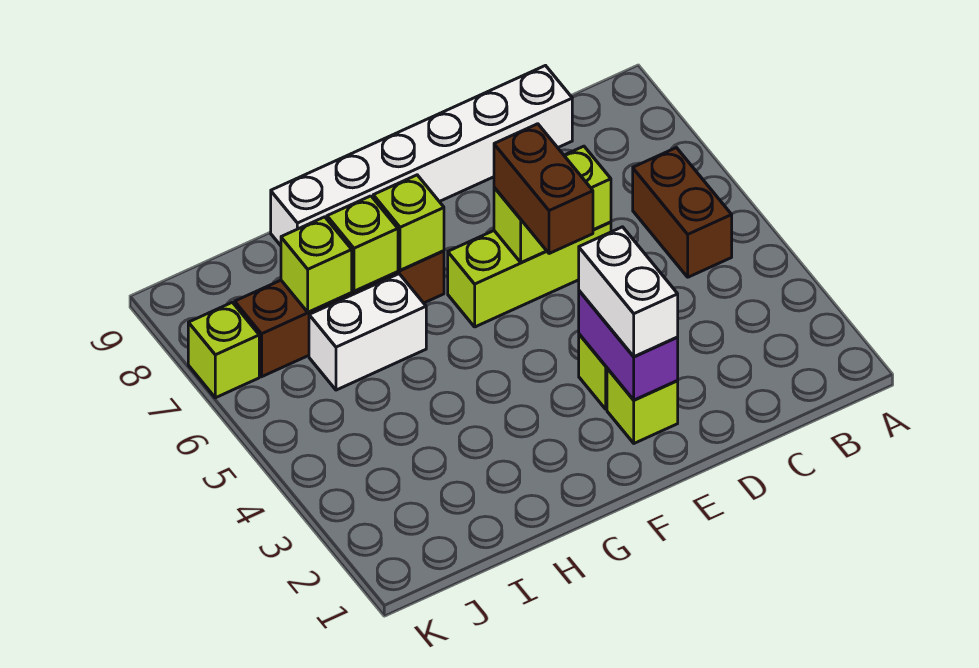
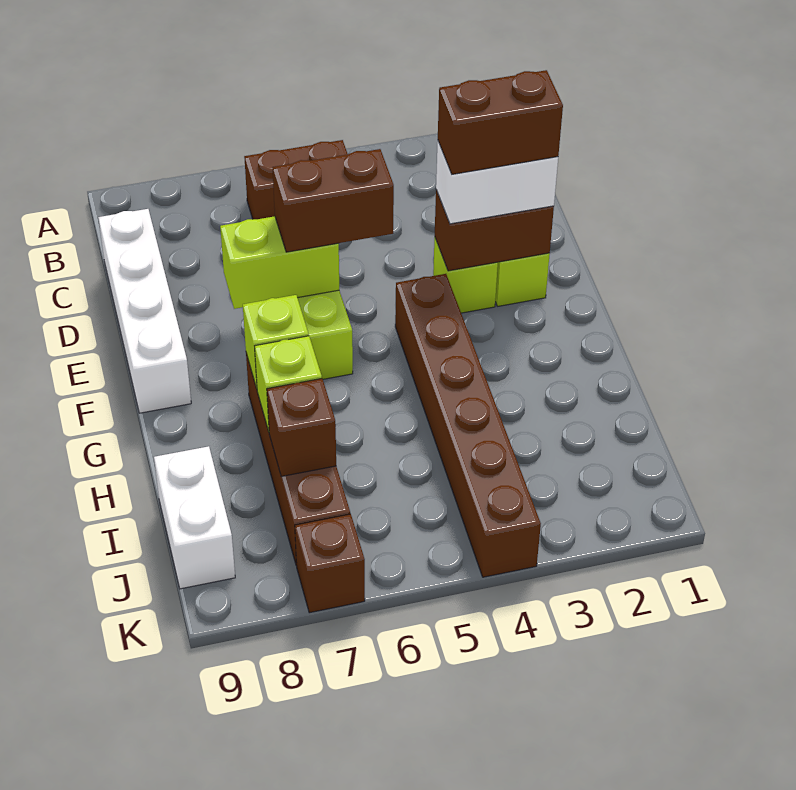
white brick C9:H9 level 1 -> white brick C9:F9 level 1
lime brick D6:E6 level 2 -> lime brick E6:E7 level 2
purple brick E2:E3 level 2 -> brown brick E2:E3 level 2
none -> brown brick E2:E3 level 4
none -> brown brick F4:K4 level 1
white brick H6:I6 level 1 -> white brick I9:J9 level 1
lime brick I7 level 2 -> brown brick I7 level 2
lime brick K7 level 1 -> brown brick K7 level 1

